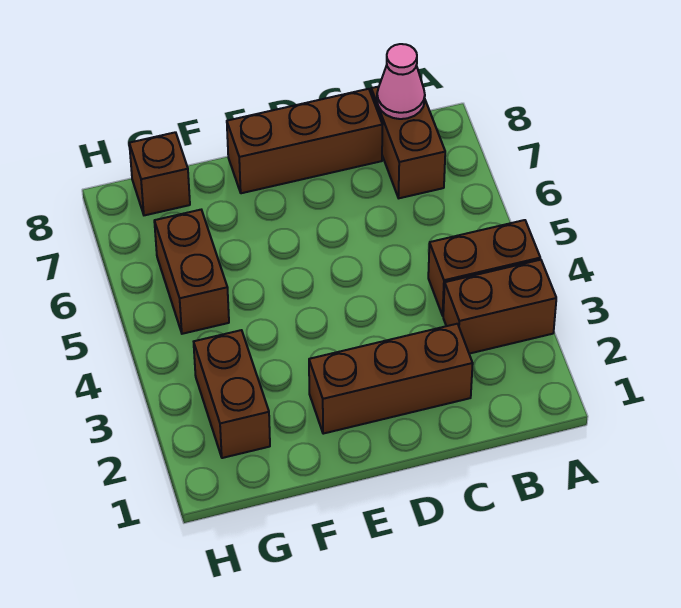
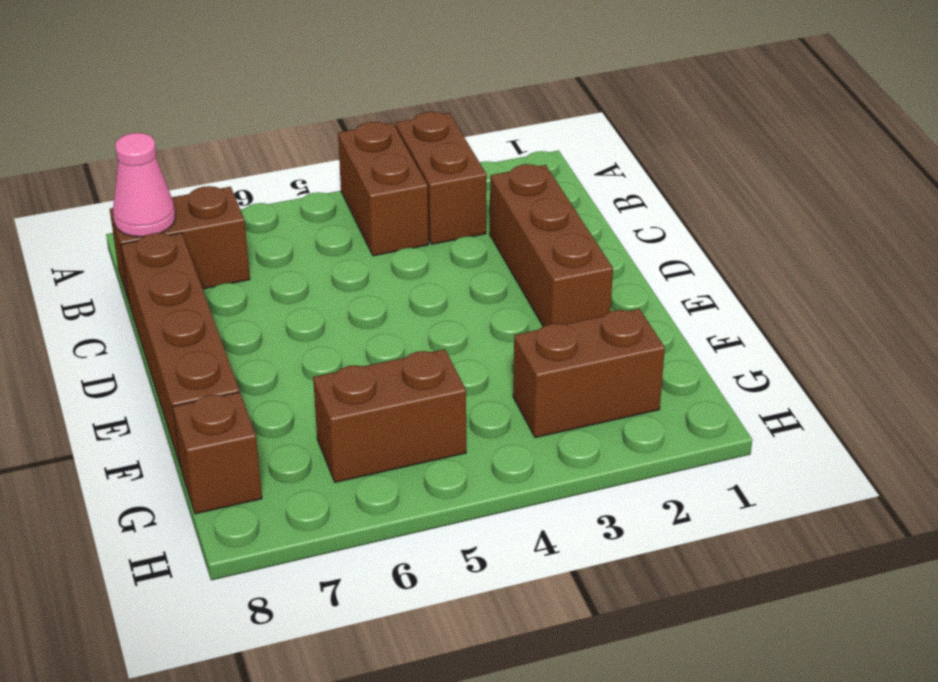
brown brick C8:E8 level 1 -> brown brick C8:F8 level 1

